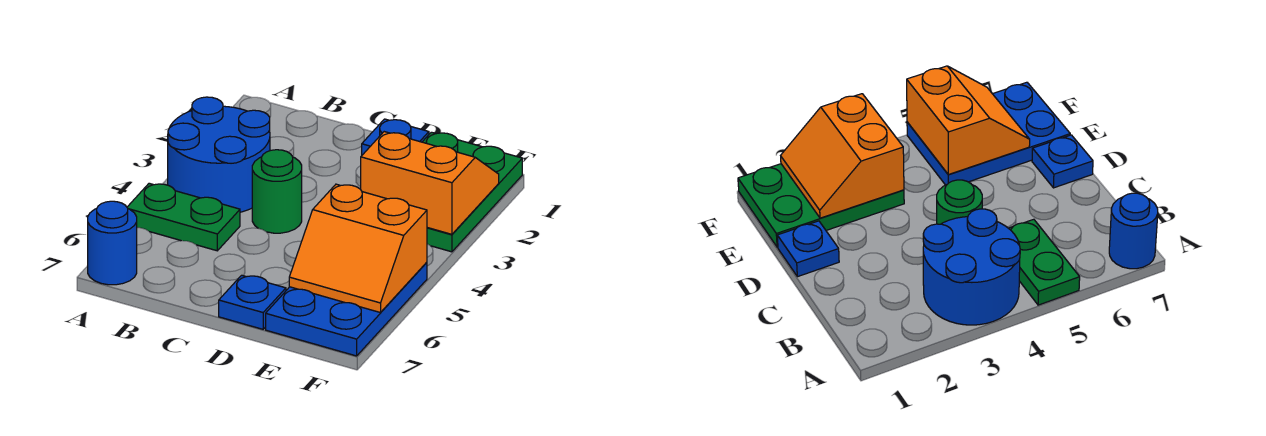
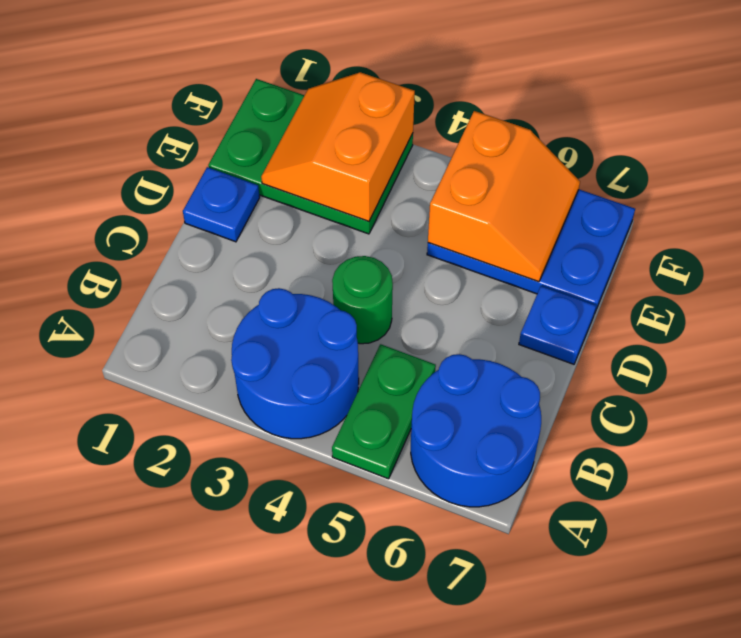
blue round brick A7 level 1 -> blue round brick A6:B7 level 1

